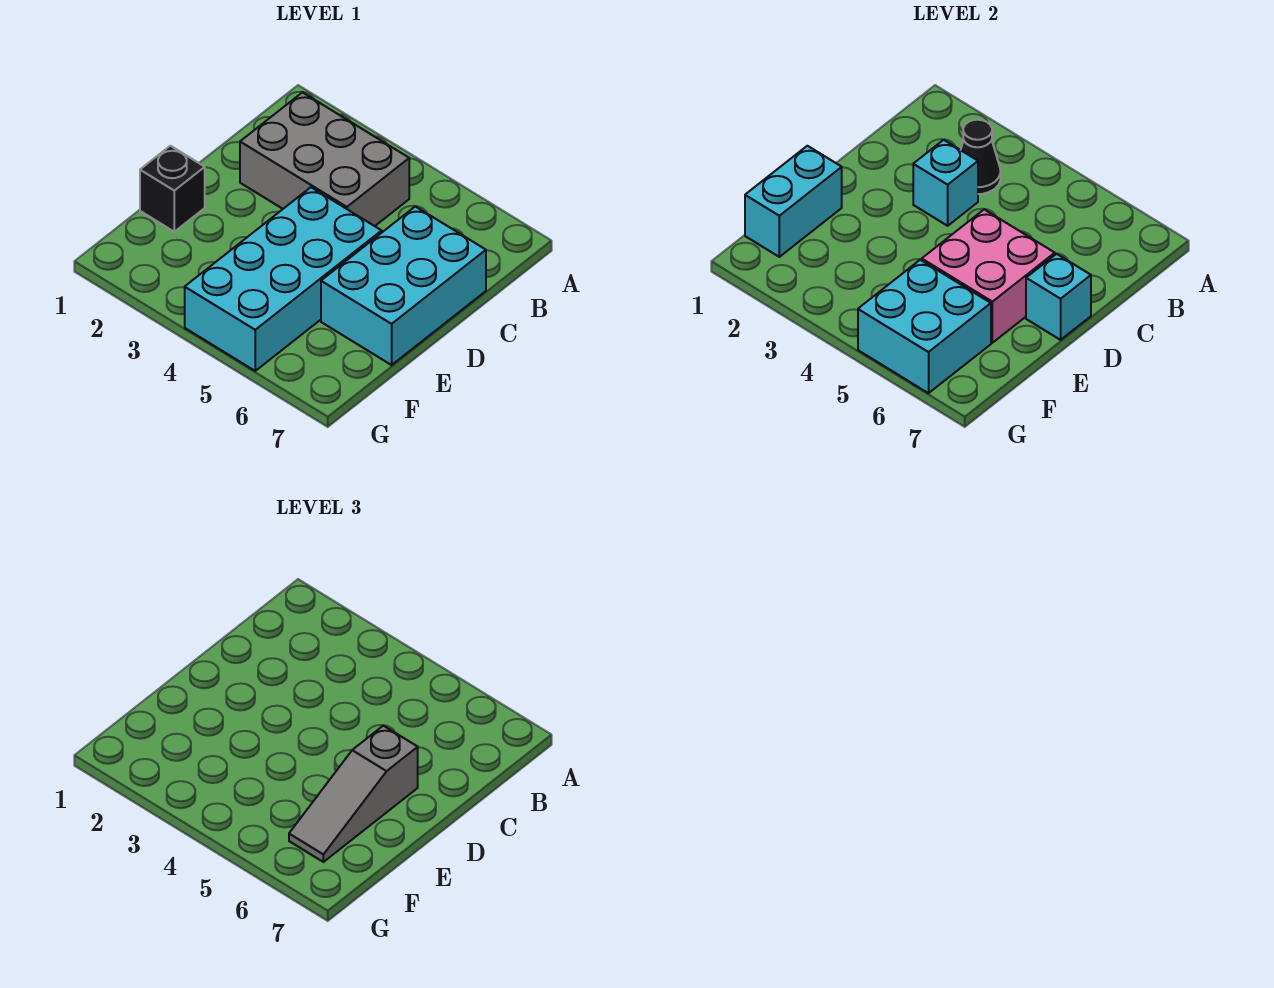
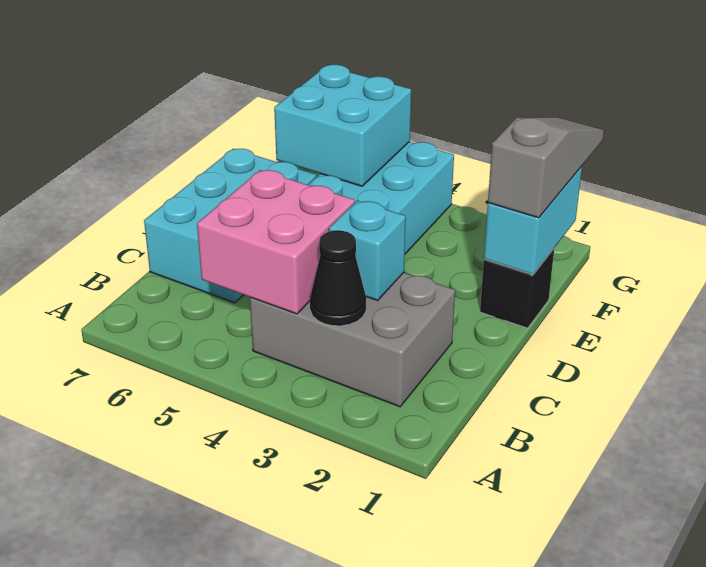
pink brick D5:E6 level 2 -> pink brick B4:C5 level 2
grey slope D6:F6 level 3 top D -> grey slope E1:G1 level 3 top E
cyan brick D7 level 2 -> none

